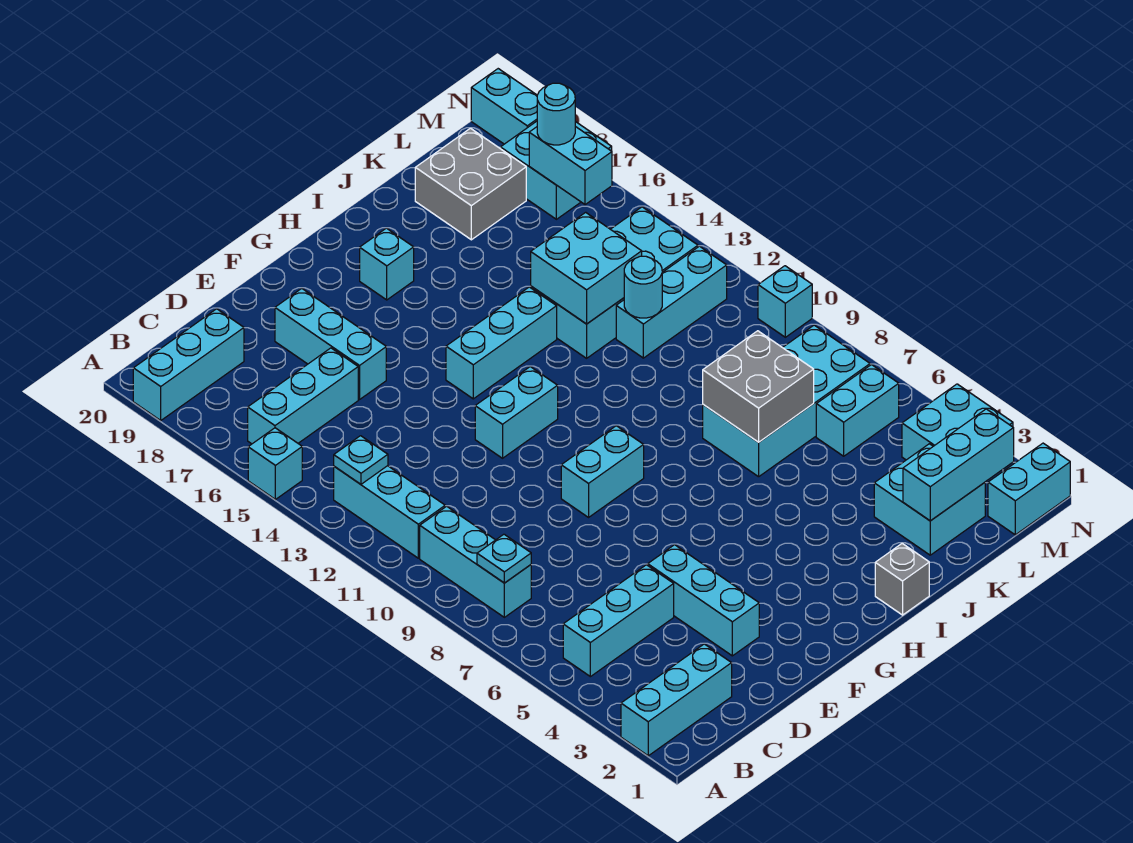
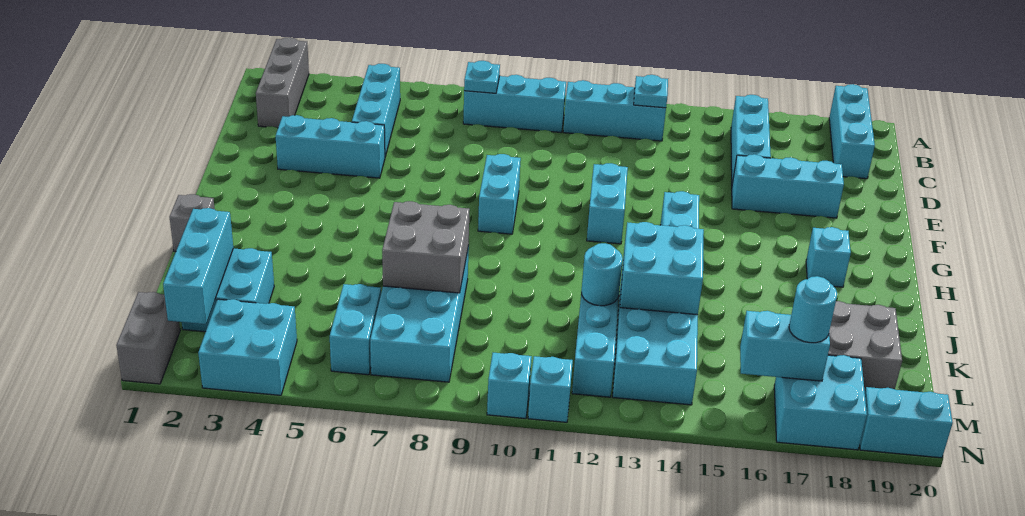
cyan brick A2:C2 level 1 -> grey brick A2:C2 level 1
cyan brick A15 level 1 -> cyan brick N11 level 1
cyan brick M1:N1 level 1 -> grey brick M1:N1 level 1

